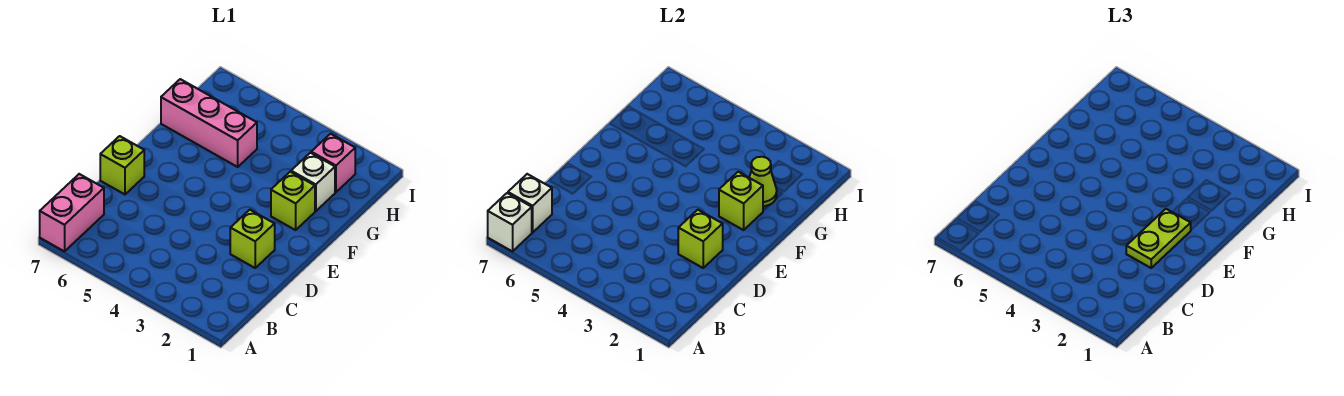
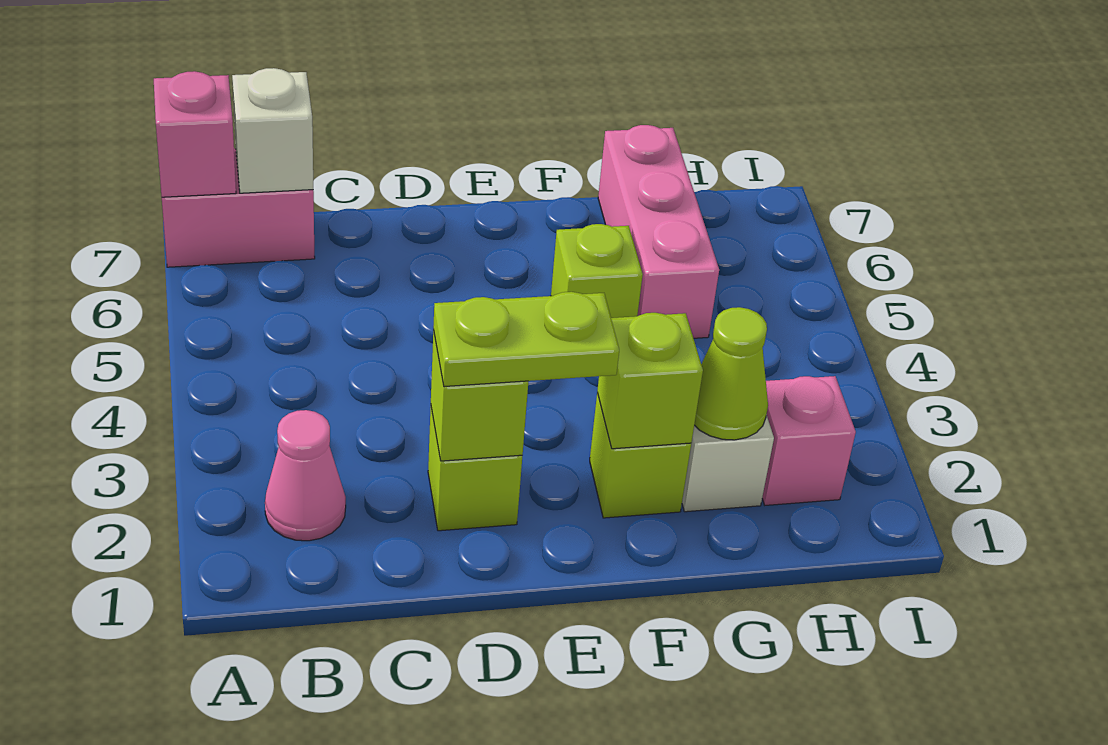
white brick A7 level 2 -> pink brick A7 level 2
none -> pink cone B2 level 1
lime brick D7 level 1 -> lime brick F5 level 1

